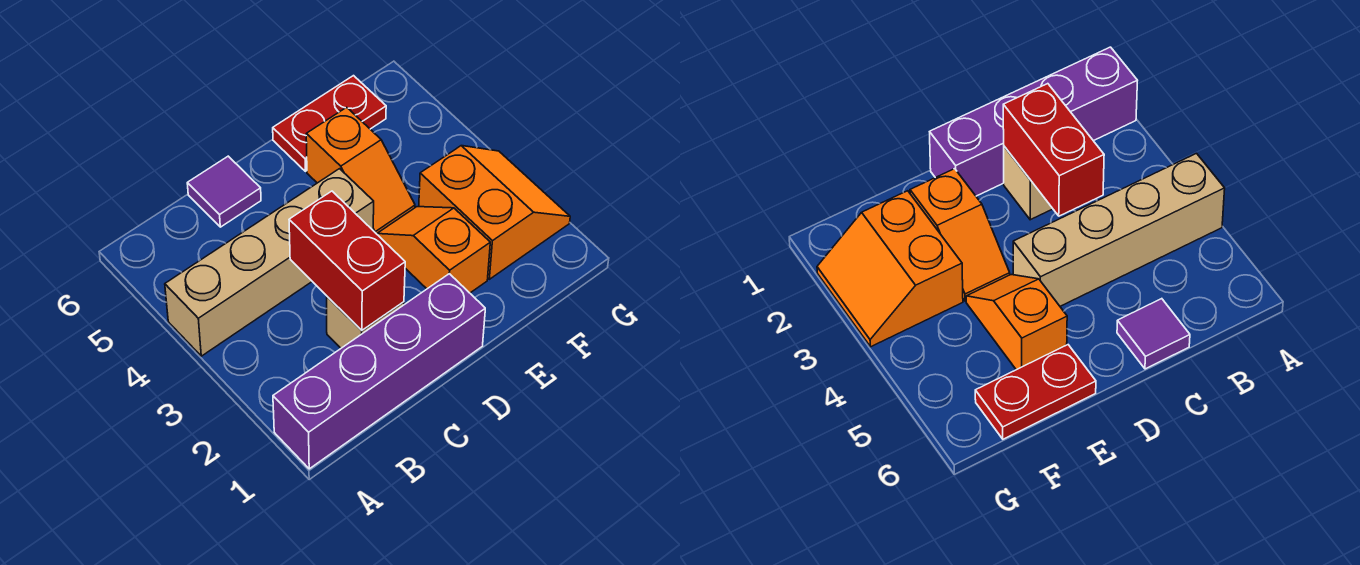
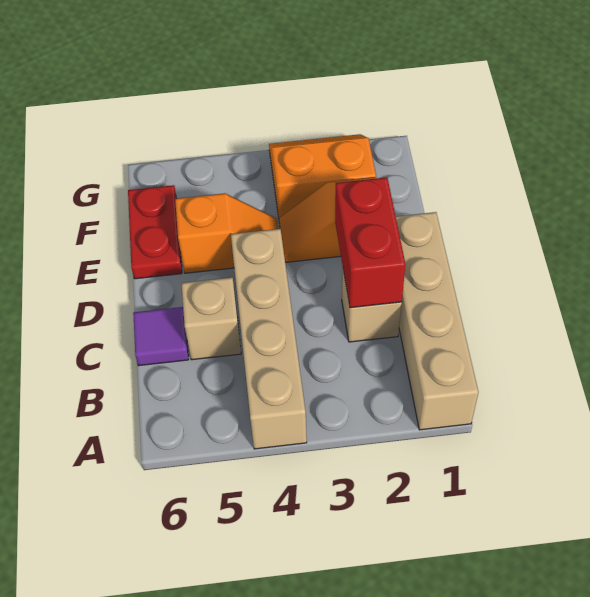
purple brick A1:D1 level 1 -> tan brick A1:D1 level 1
red brick C2:C3 level 2 -> red brick C2:D2 level 2
none -> tan brick C5 level 1

